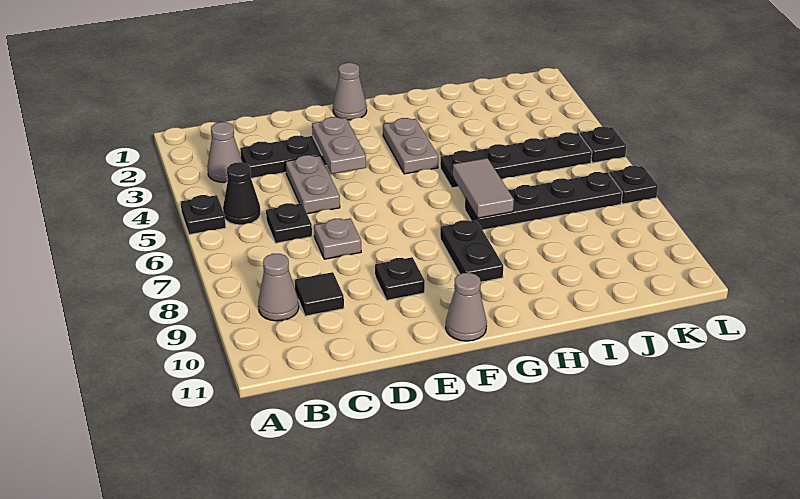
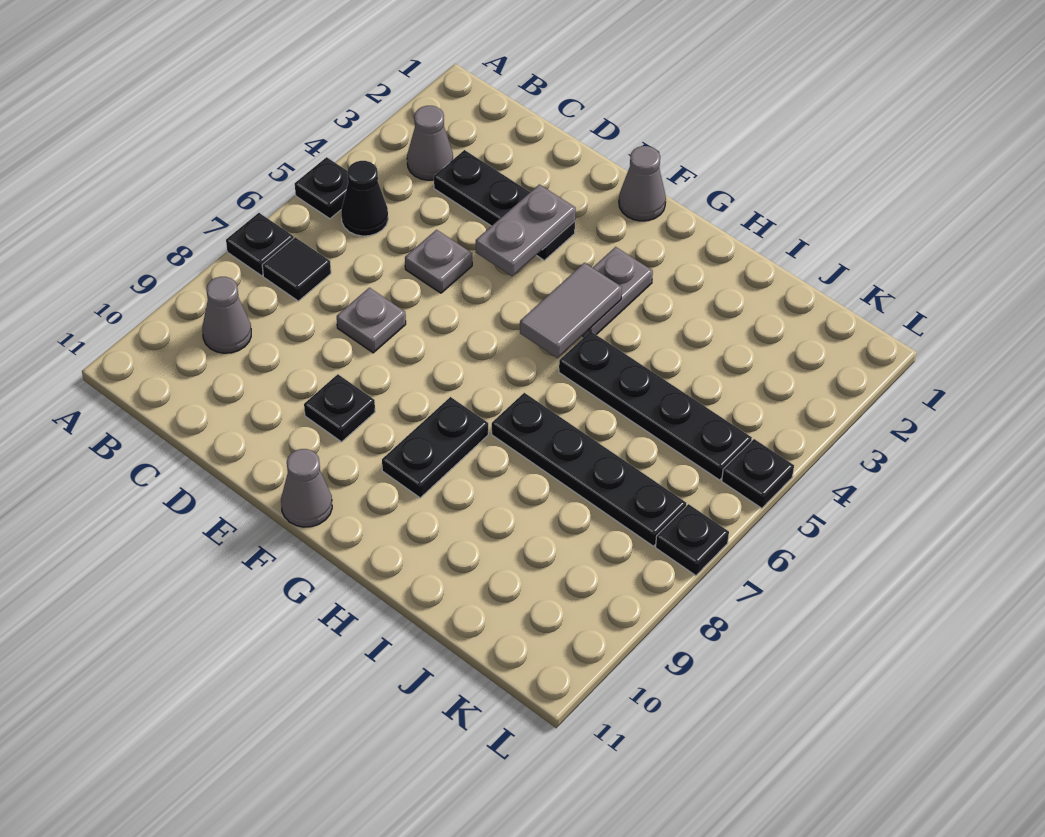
black plate C6 level 1 -> black plate A7 level 1
black tile C9 level 1 -> black tile B7 level 1
grey plate D4:D5 level 1 -> grey plate D5 level 1
grey tile H6:H7 level 2 -> grey tile G4:G5 level 2

